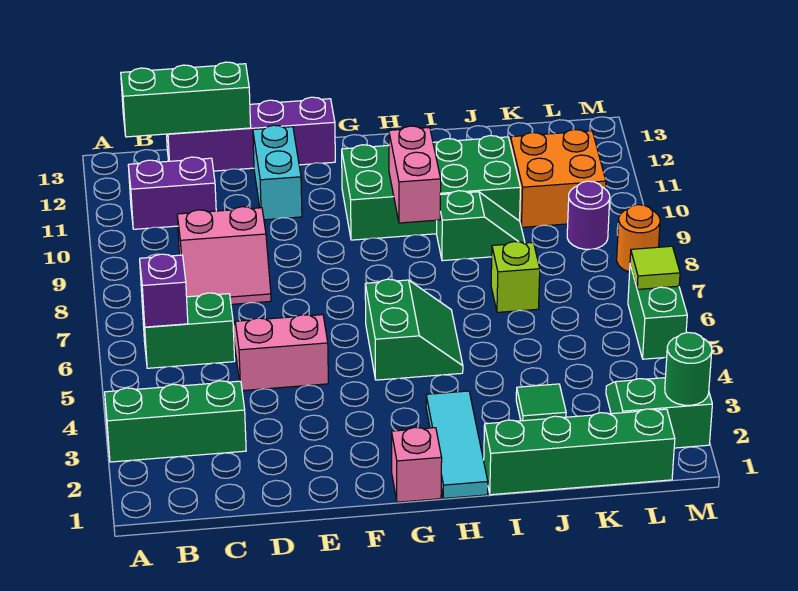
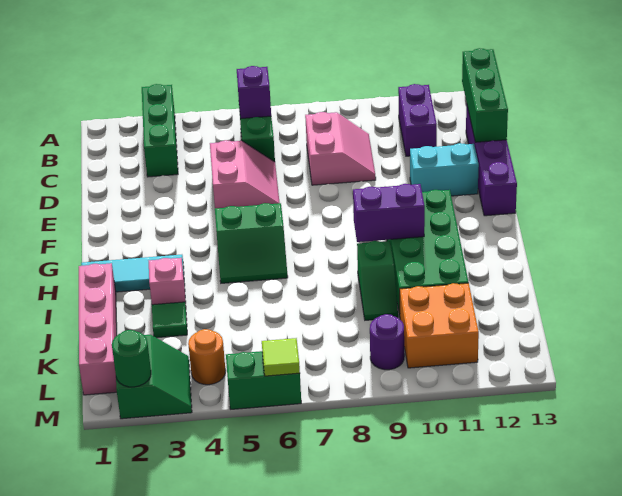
pink slope C8:D9 level 1 top 9 -> pink slope C8:D9 level 1 top 8
pink brick G1 level 1 -> pink brick I3 level 1
pink brick H9:H10 level 2 -> purple brick H9:H10 level 2
green brick I1:L1 level 1 -> pink brick I1:L1 level 1
lime brick J7 level 1 -> none
orange round brick M8 level 1 -> orange round brick L4 level 1

